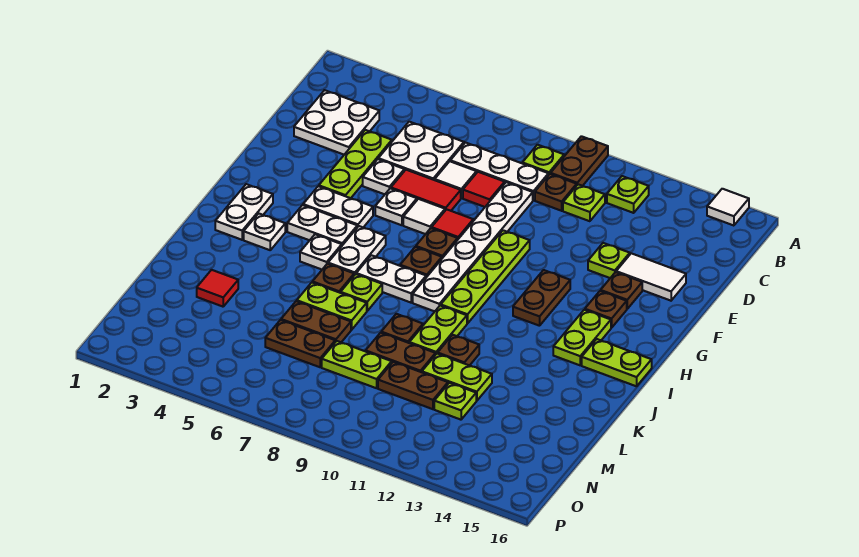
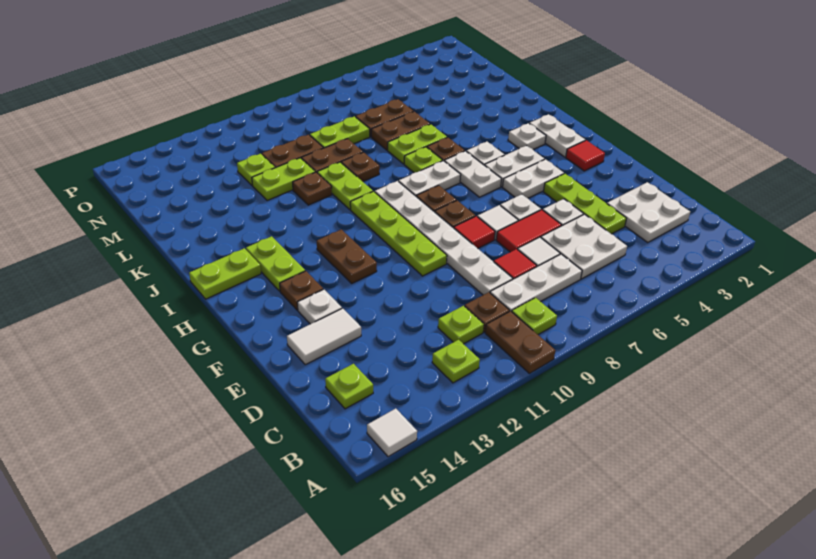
lime plate E13 level 1 -> lime plate C15 level 1
brown plate F14 level 1 -> white plate F14 level 1
red tile L3 level 1 -> red tile G2 level 1

